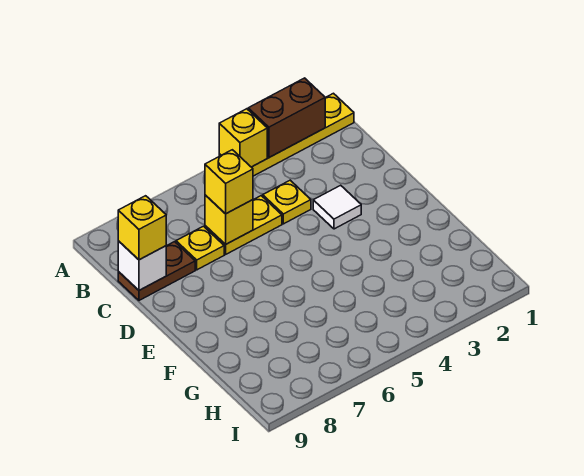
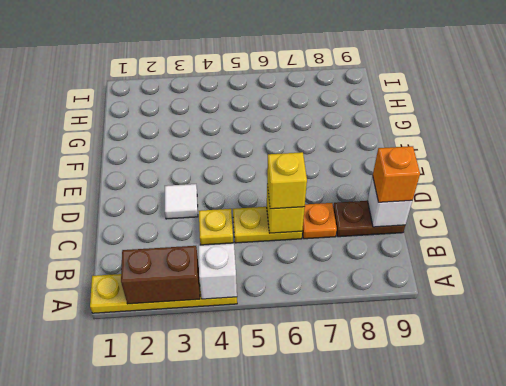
yellow brick A4 level 2 -> white brick A4 level 2
yellow plate C7 level 1 -> orange plate C7 level 1
yellow brick C9 level 3 -> orange brick C9 level 3

